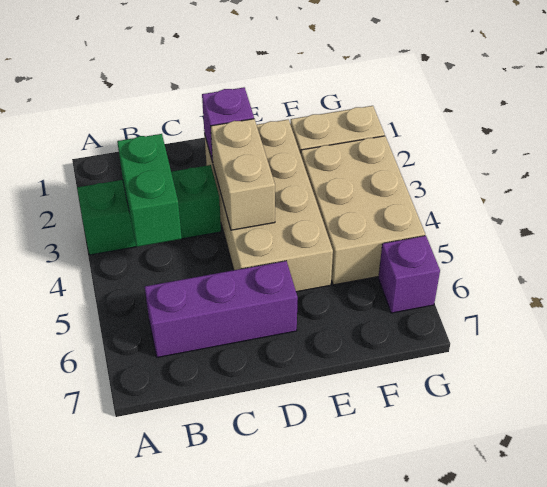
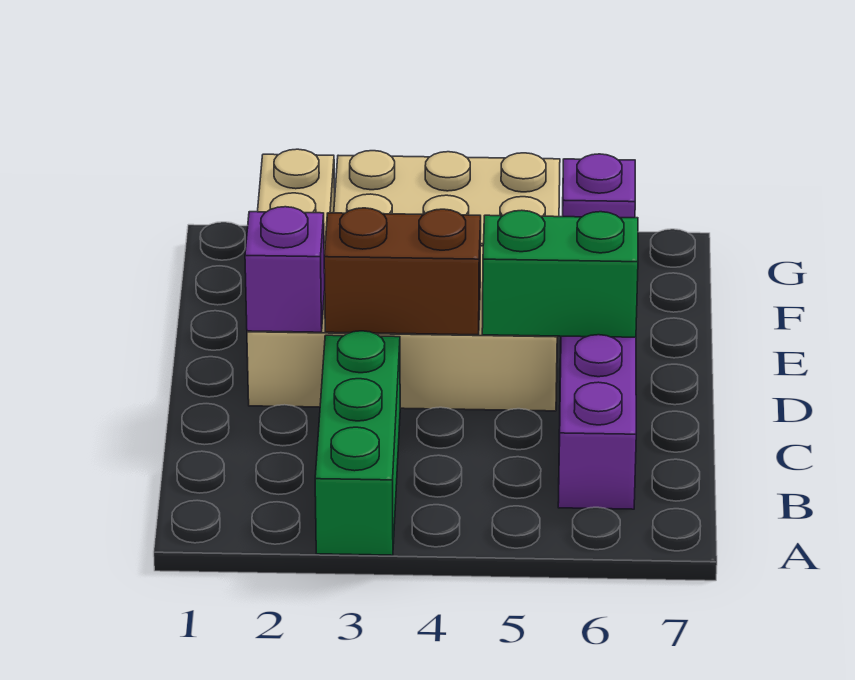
green brick B3:B4 level 2 -> green brick D5:D6 level 2
tan brick D3:D4 level 2 -> brown brick D3:D4 level 2

